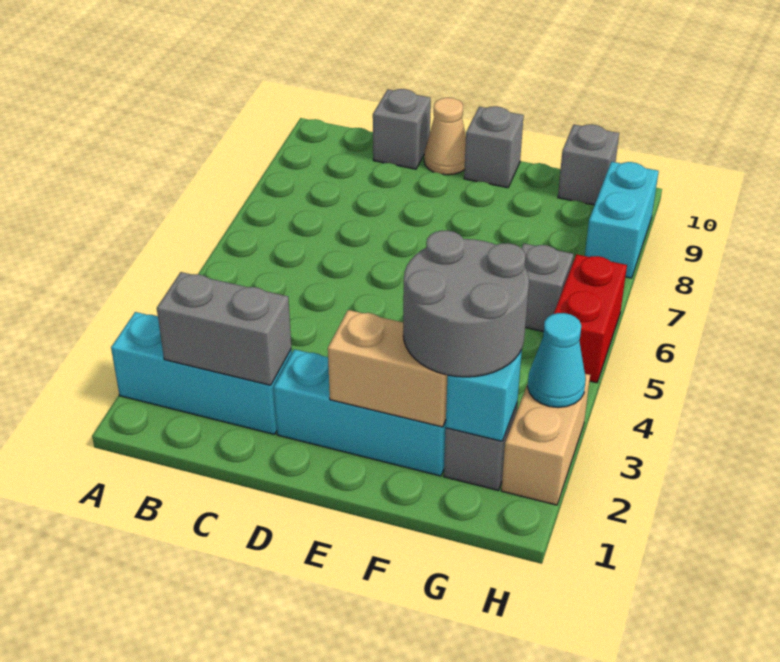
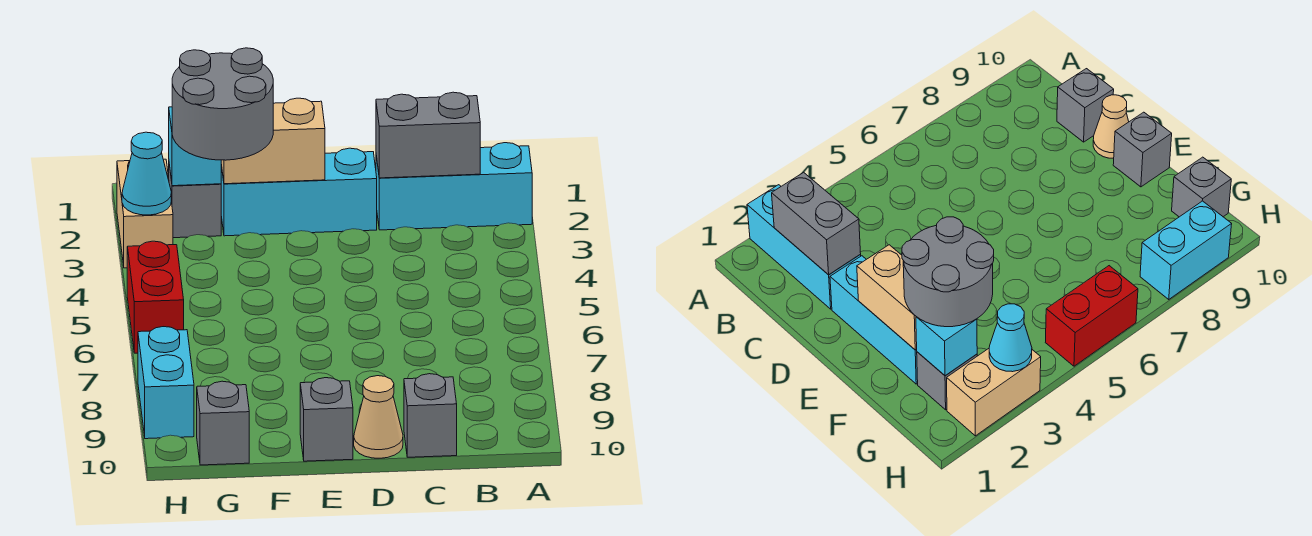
grey brick G6 level 1 -> none

